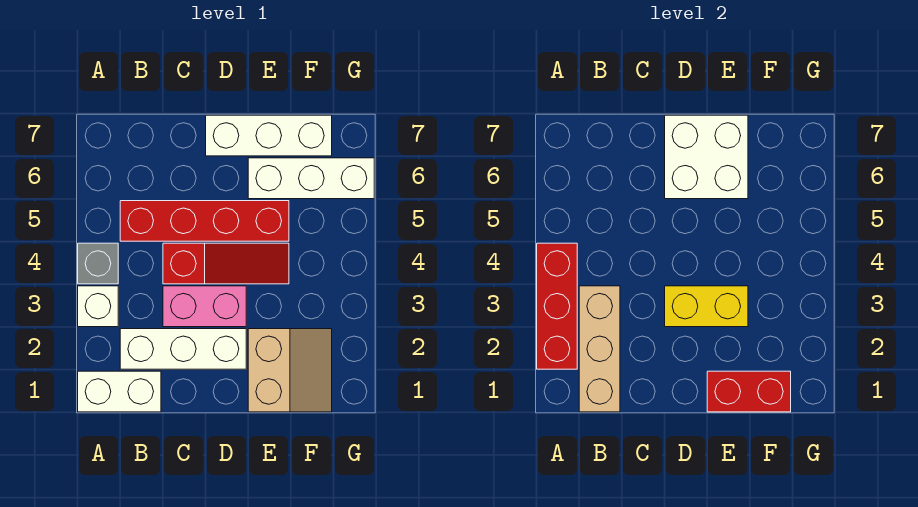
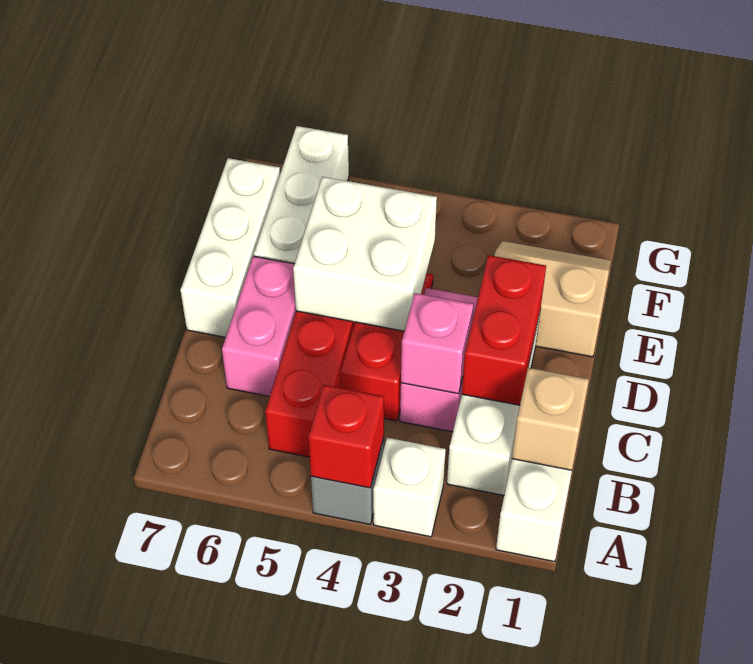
red brick A2:A4 level 2 -> red brick A4 level 2
tan brick B1:B3 level 2 -> tan brick B1 level 2
none -> pink brick C3 level 2
none -> pink brick C6:D6 level 1
yellow brick D3:E3 level 2 -> none
white brick D6:E7 level 2 -> white brick D4:E5 level 2
red brick E1:F1 level 2 -> red brick C2:D2 level 2

